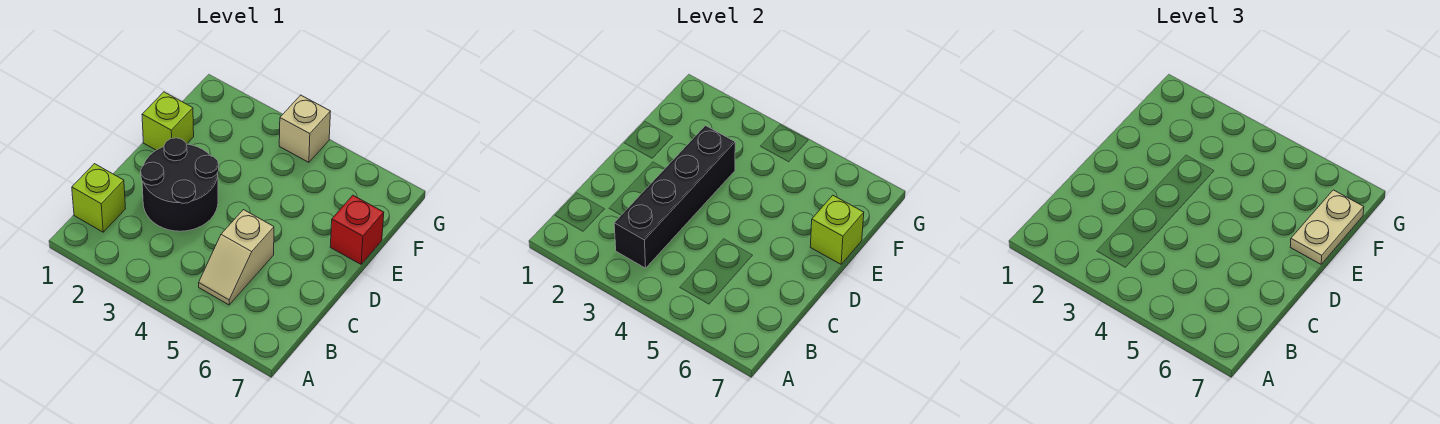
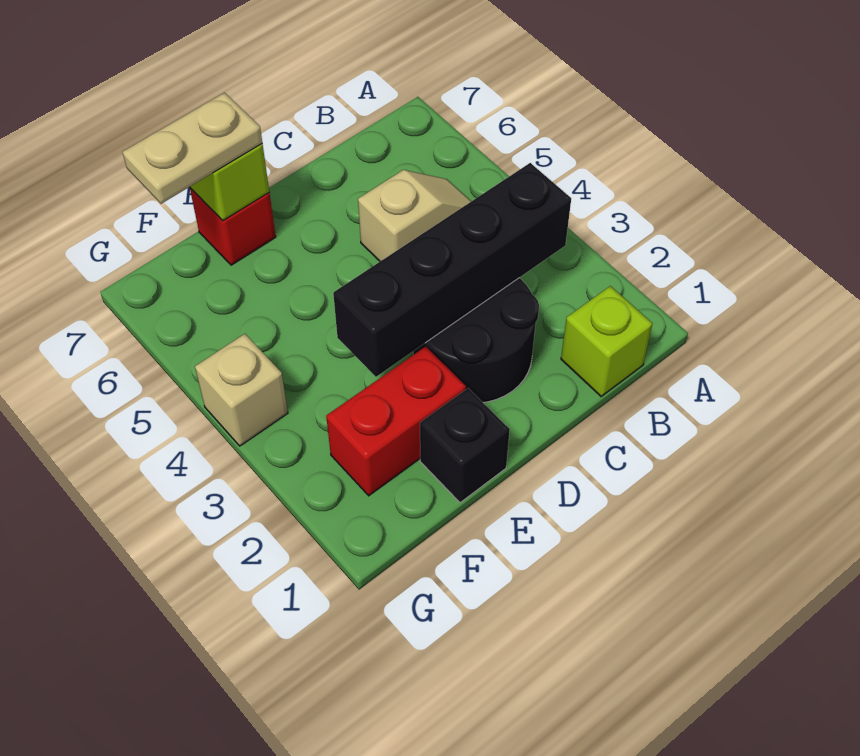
lime brick E1 level 1 -> black brick E1 level 1
none -> red brick E2:F2 level 1

